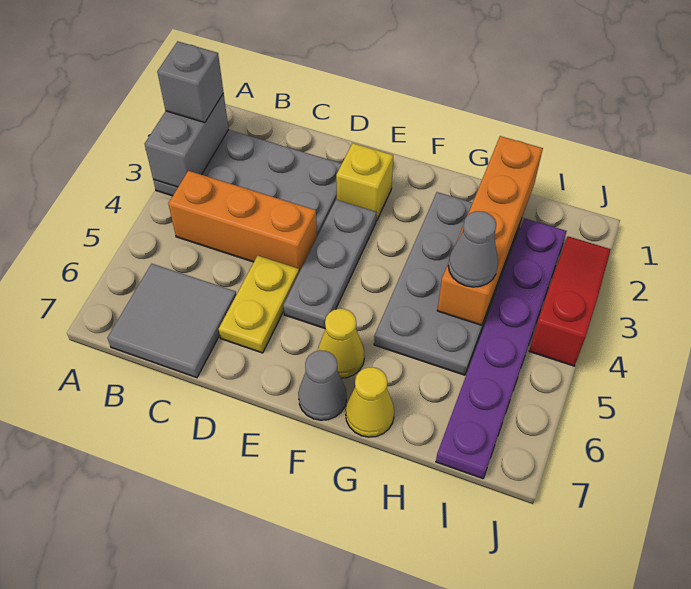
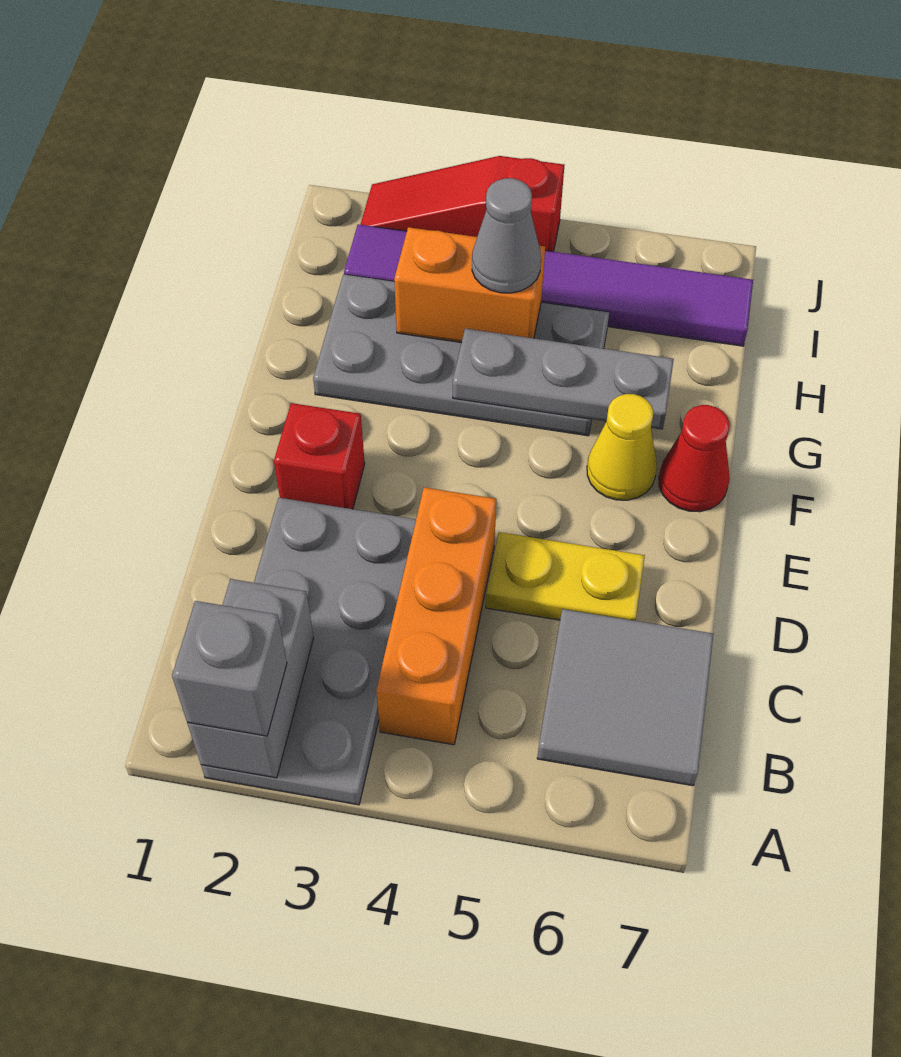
grey brick A2:A3 level 2 -> grey brick A2:B2 level 2
yellow brick E2 level 1 -> red brick E2 level 1
grey plate E3:E5 level 1 -> grey plate G4:G6 level 2
grey cone F7 level 1 -> red cone F7 level 1
yellow cone G7 level 1 -> none
orange brick H1:H4 level 2 -> orange brick H3:H4 level 2
purple plate I2:I7 level 1 -> purple tile I2:I7 level 1

